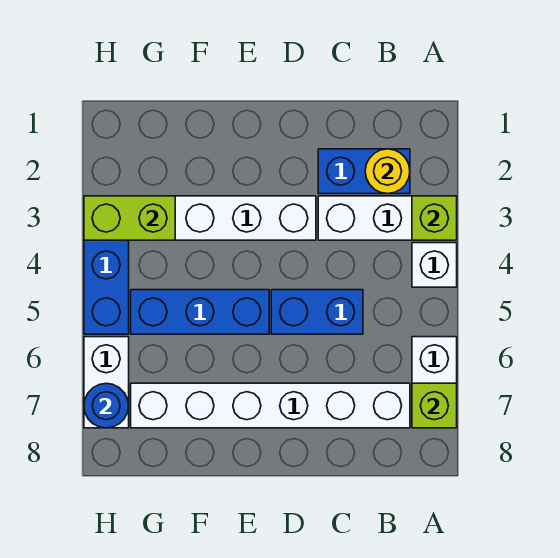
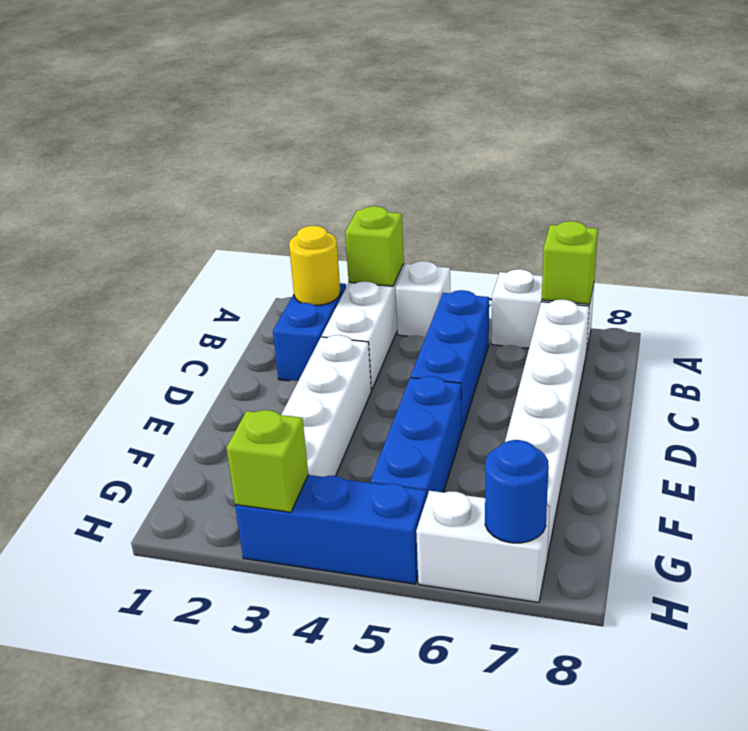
blue brick C5:D5 level 1 -> blue brick B5:D5 level 1
lime brick G3:H3 level 2 -> lime brick H3 level 2

